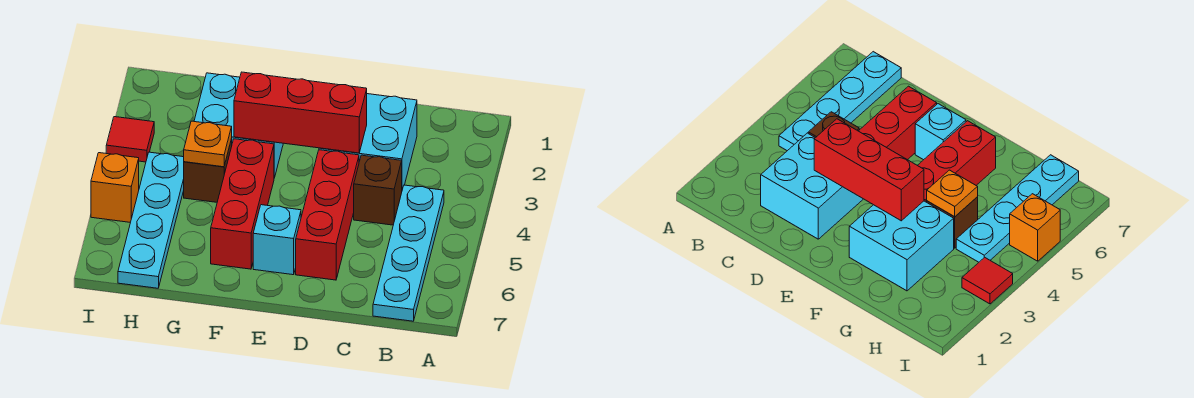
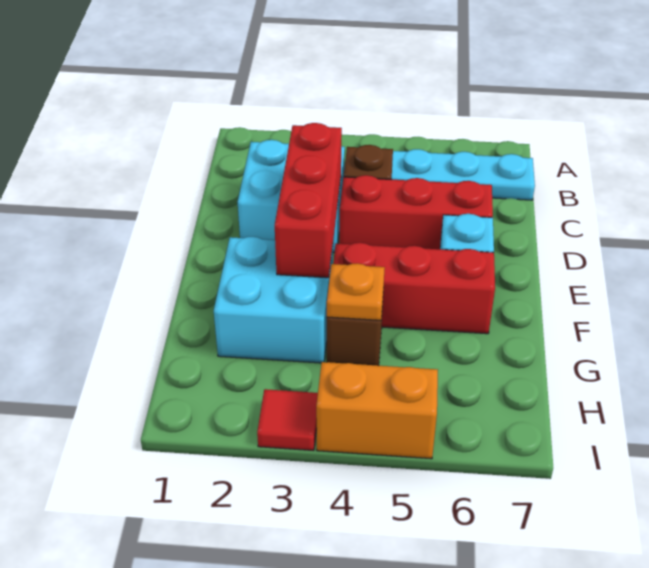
cyan plate H4:H7 level 1 -> none
orange brick I5 level 1 -> orange brick I4:I5 level 1

